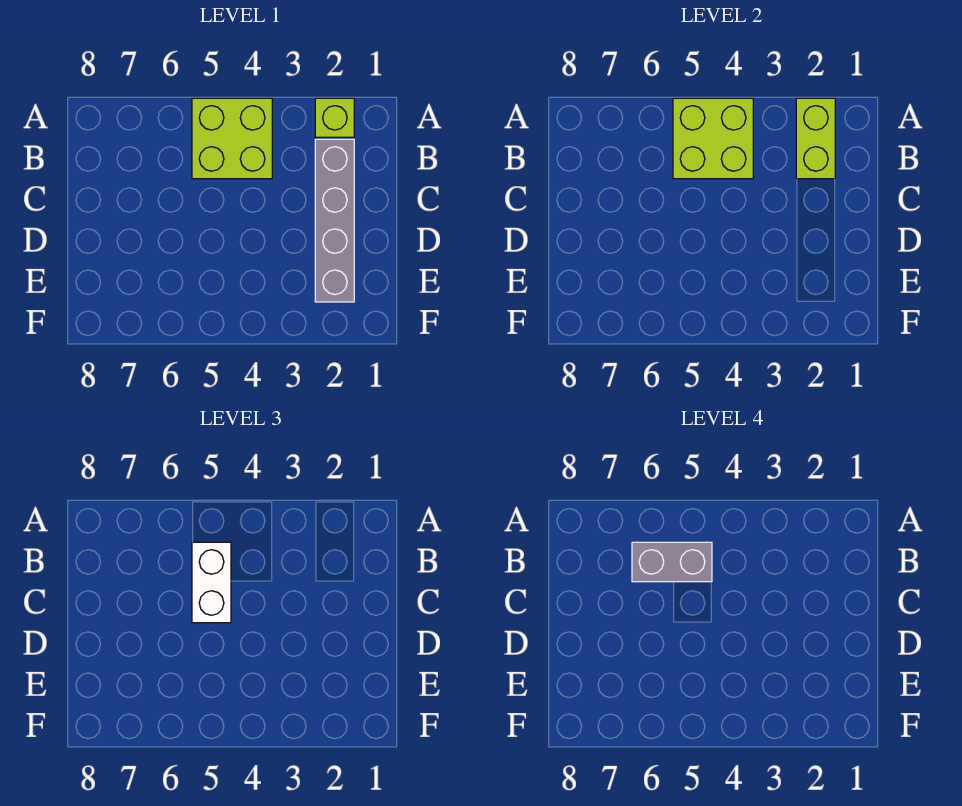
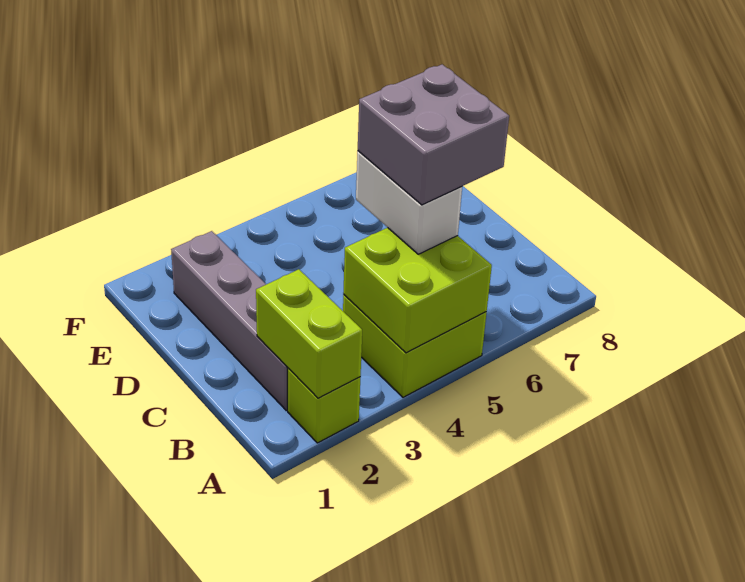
grey brick B5:B6 level 4 -> grey brick B5:C6 level 4

